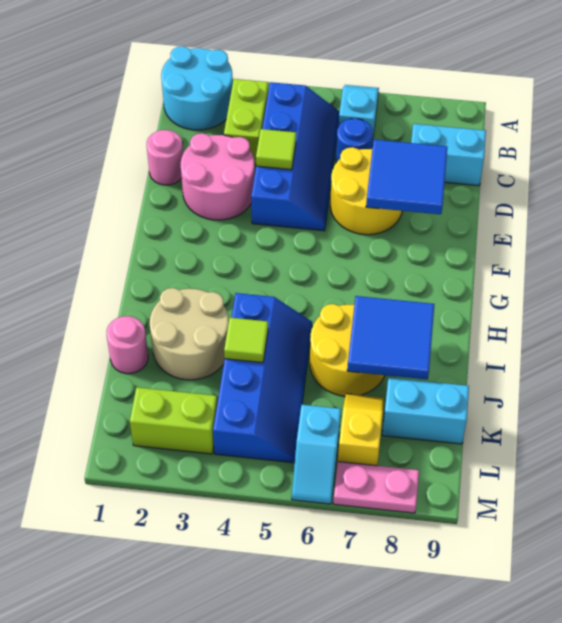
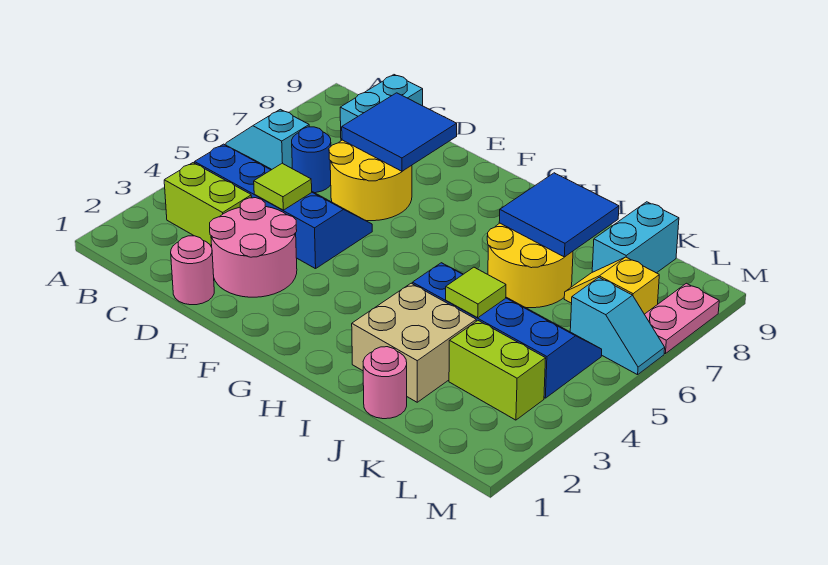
cyan round brick A1:B2 level 1 -> none
tan round brick I2:J3 level 1 -> tan brick I2:J3 level 1
lime brick L2:L3 level 1 -> lime brick K3:L3 level 1

